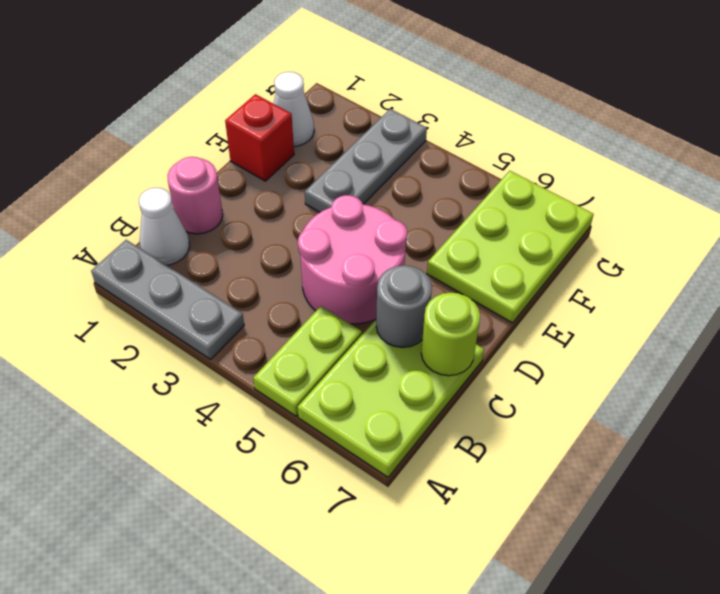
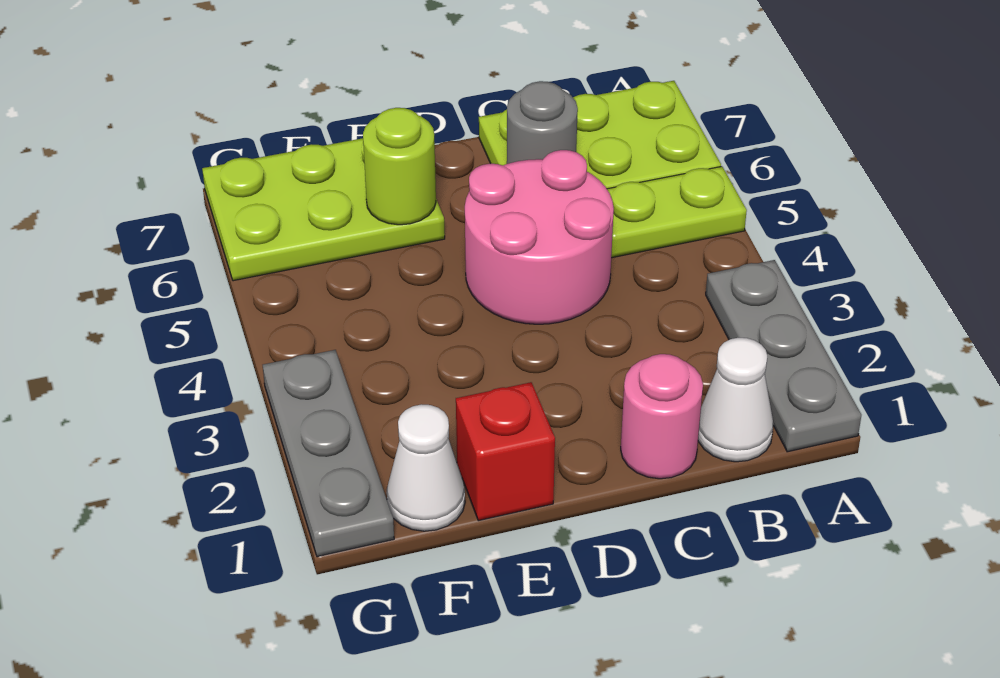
lime round brick C7 level 2 -> lime round brick E6 level 2
grey plate E3:G3 level 1 -> grey plate G1:G3 level 1

